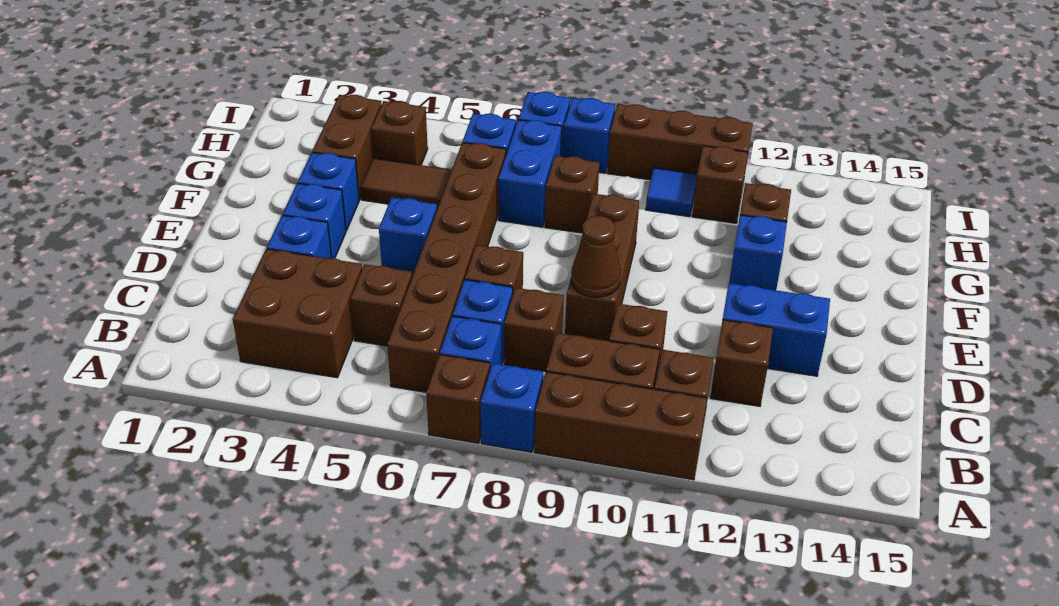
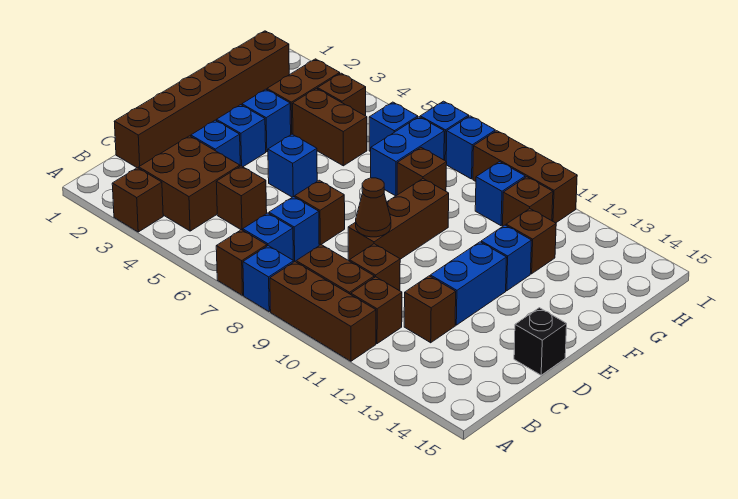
brown brick B6:G6 level 1 -> brown brick C1:H1 level 1
brown brick C8 level 1 -> brown brick A3 level 1
blue brick D12:D13 level 1 -> blue brick D12:E12 level 1
none -> black brick D15 level 1
brown tile G4:G5 level 1 -> brown brick G4:G5 level 1
blue tile H10 level 1 -> blue brick H10 level 1

